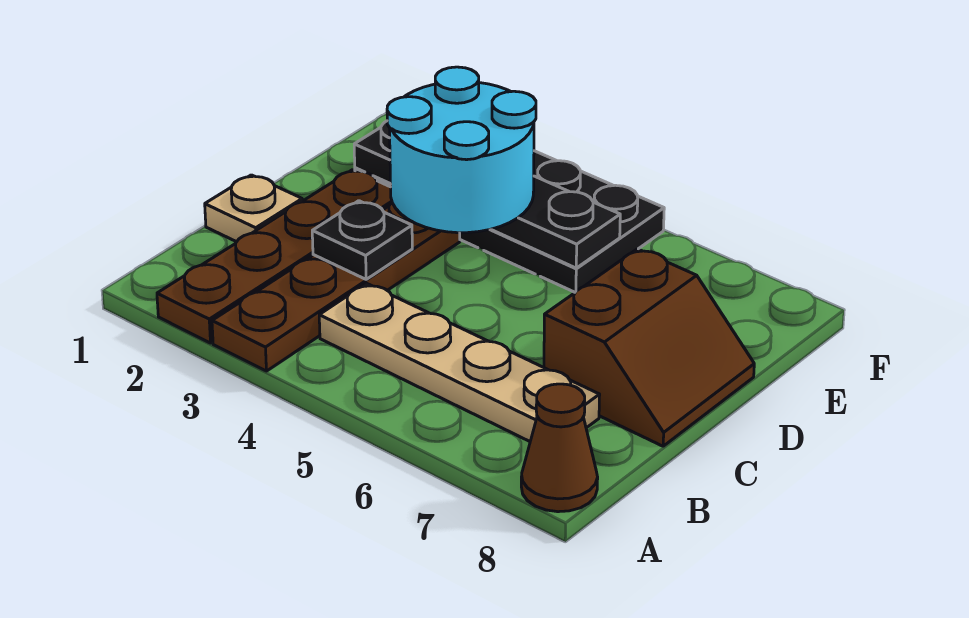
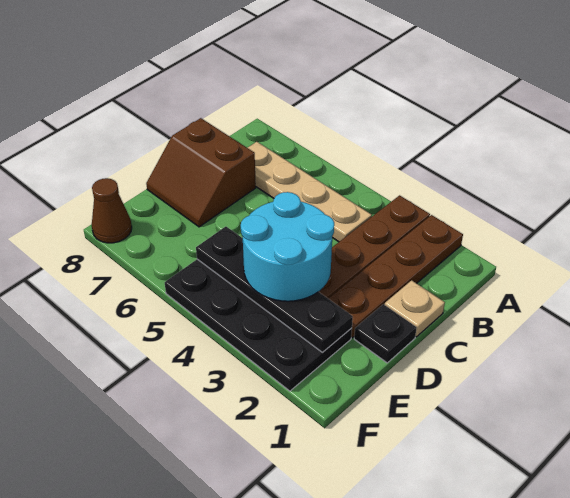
brown cone A8 level 1 -> brown cone F8 level 1
black plate C3 level 2 -> black plate D1 level 1
brown slope C7:D8 level 1 top 7 -> brown slope C7:D8 level 1 top C

